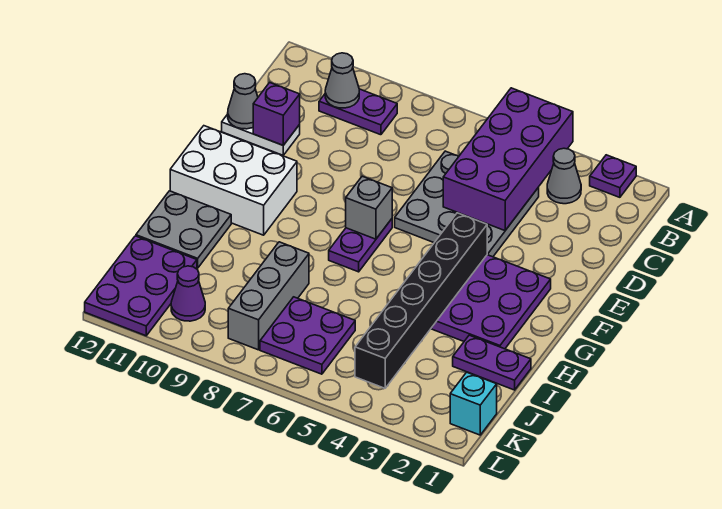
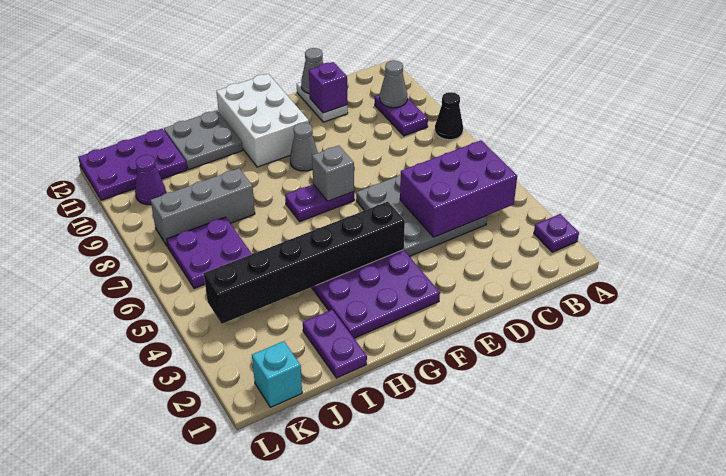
purple brick A4:D5 level 2 -> purple brick B4:D5 level 2
none -> black cone A8 level 1
grey cone B3 level 1 -> grey cone F9 level 1

